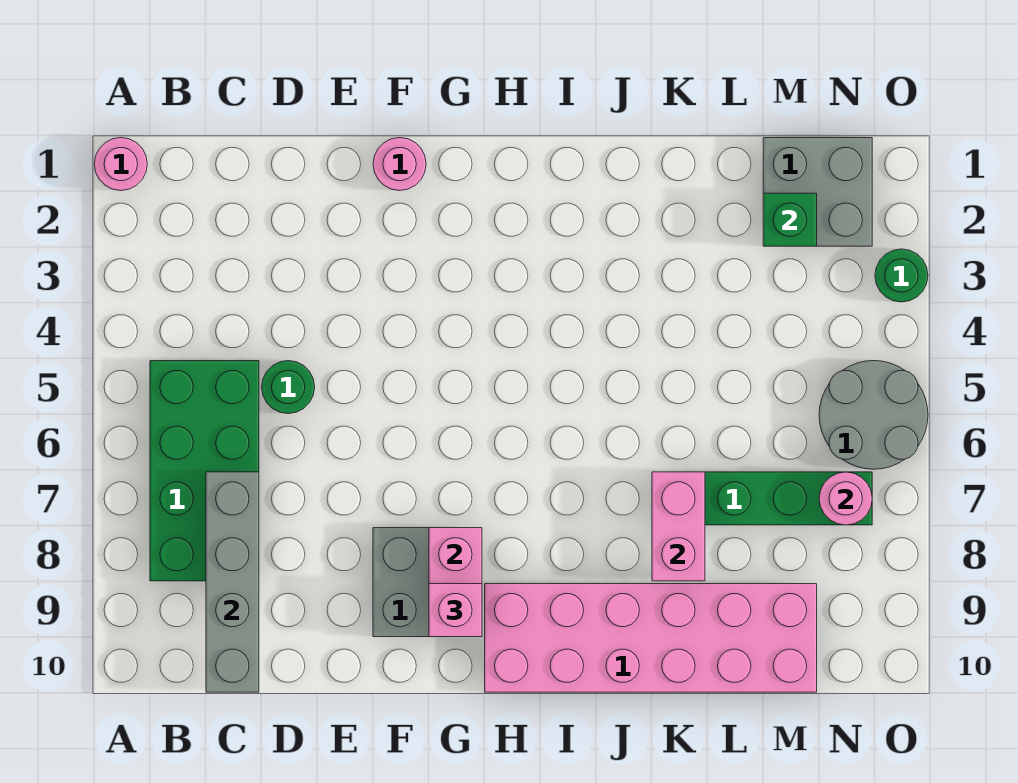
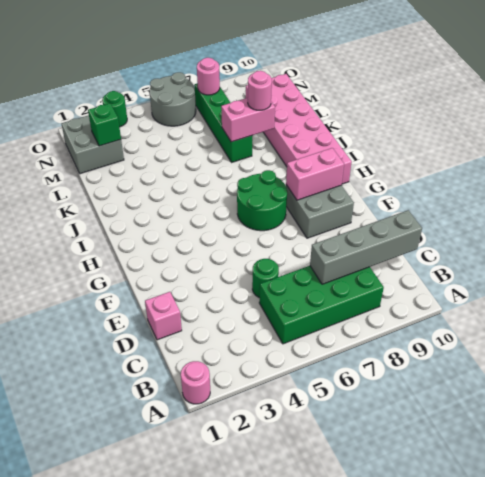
pink round brick F1 level 1 -> pink round brick K8 level 3
none -> green round brick G6:H7 level 1
pink brick G9 level 3 -> pink brick D1 level 1

